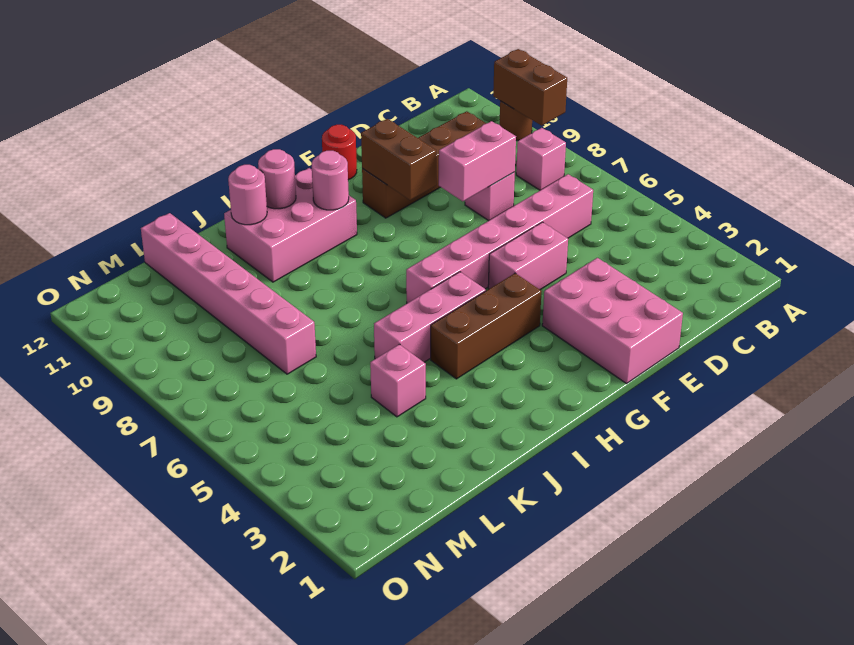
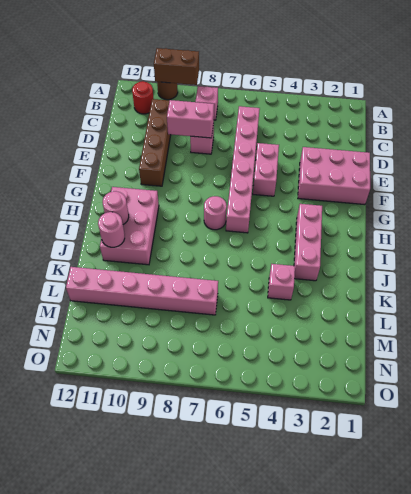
pink brick D8:E8 level 2 -> pink brick D8:D9 level 2
brown brick F9:F10 level 2 -> none
red round brick F12 level 1 -> red round brick B11 level 1
brown brick G4:I4 level 1 -> none
pink brick H5:J5 level 1 -> pink brick H3:J3 level 1
pink round brick H10 level 2 -> pink round brick H7 level 1

